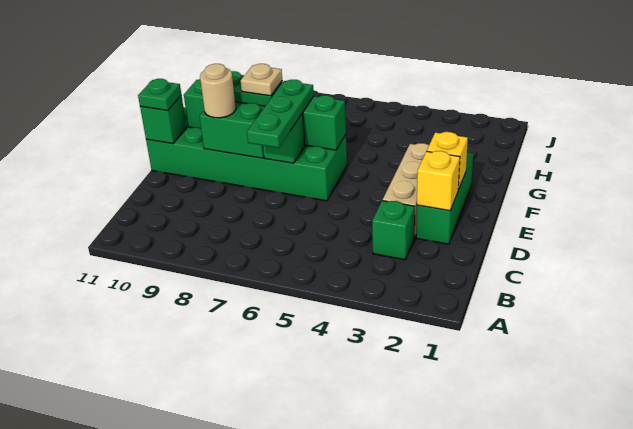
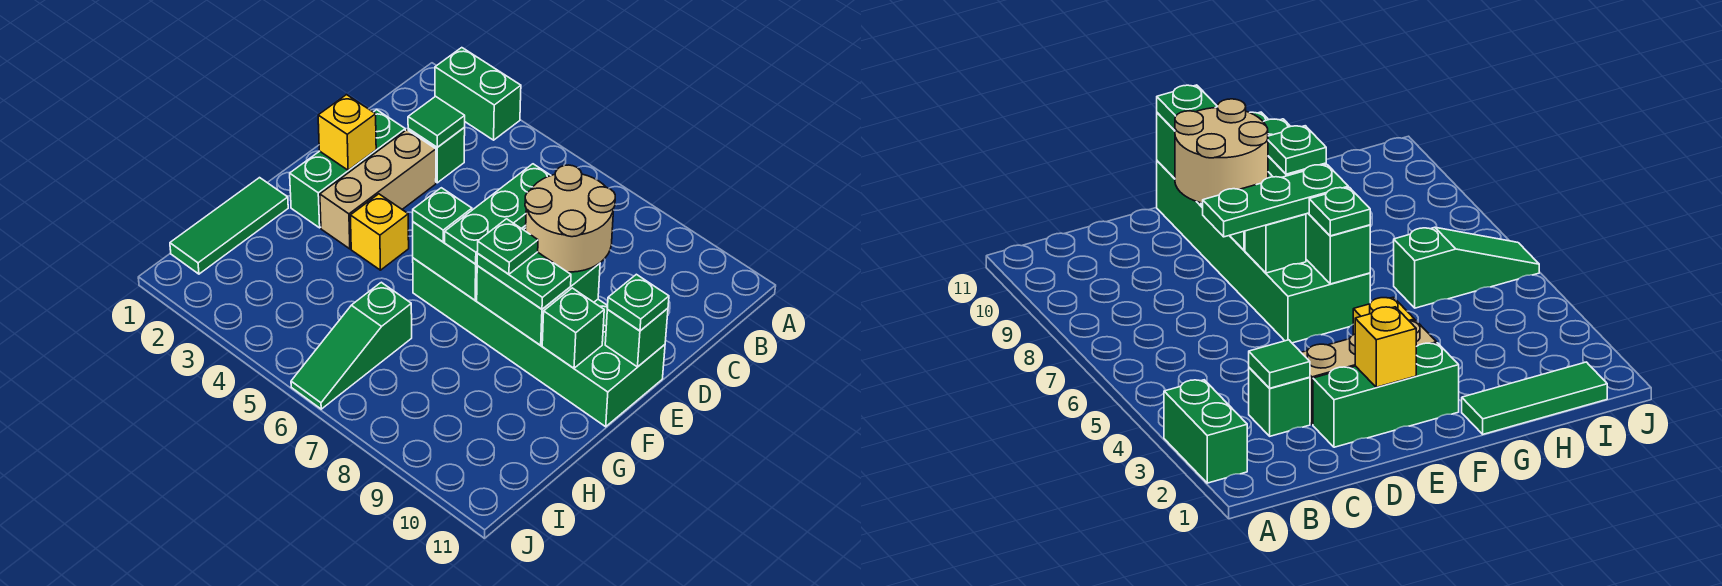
none -> green brick A2:A3 level 1
none -> green tile C3 level 2
yellow brick D2 level 2 -> yellow brick F4 level 1
tan round brick E9 level 3 -> tan round brick D8:E9 level 3
none -> green plate F6 level 3
tan plate F8 level 4 -> green plate F8 level 4
none -> green tile G1:I1 level 1
none -> green slope H6:J6 level 1 top H

